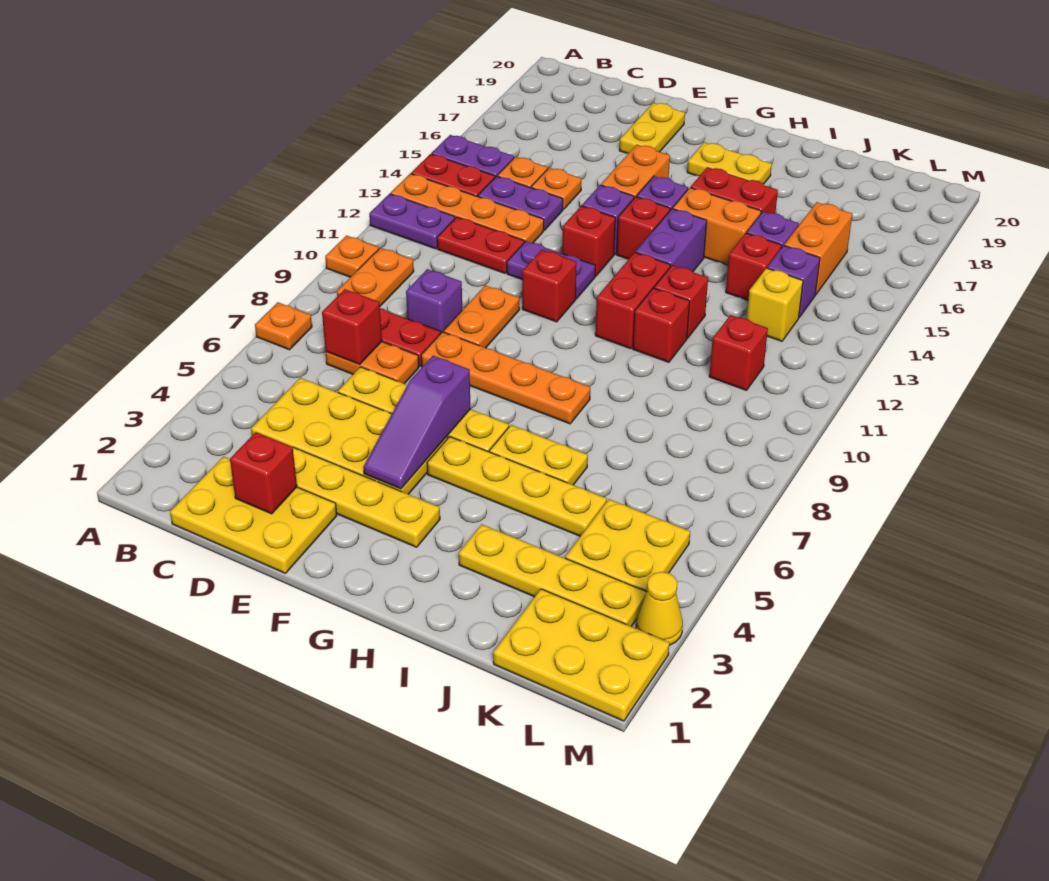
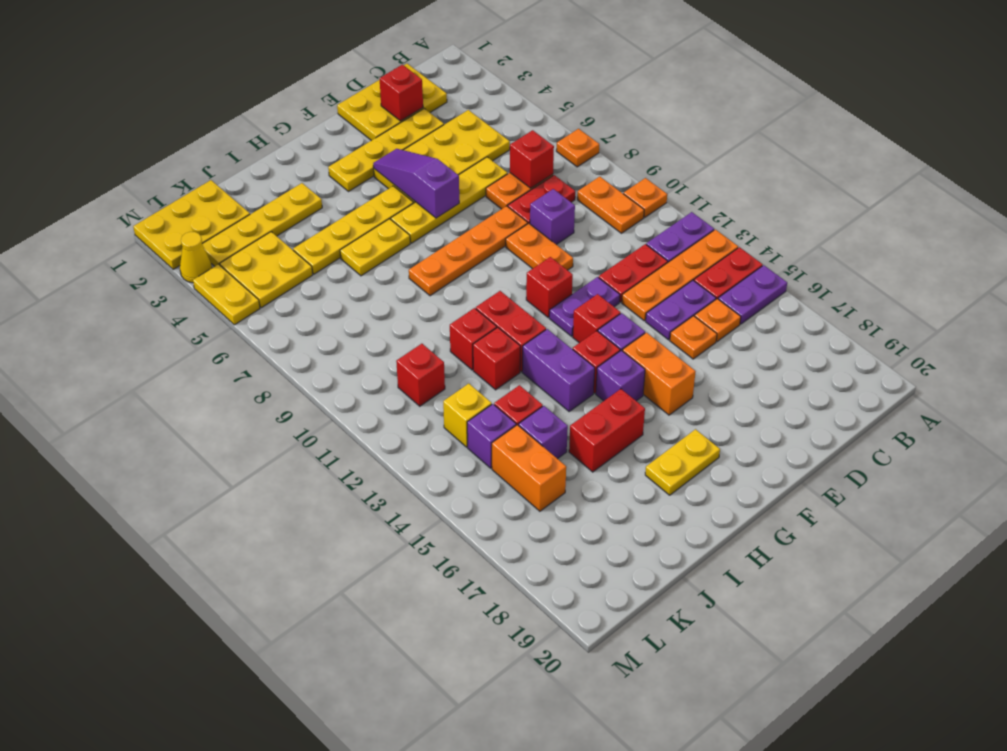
yellow plate E18:E19 level 1 -> yellow plate M4:M5 level 1
orange brick H15:I15 level 1 -> none

